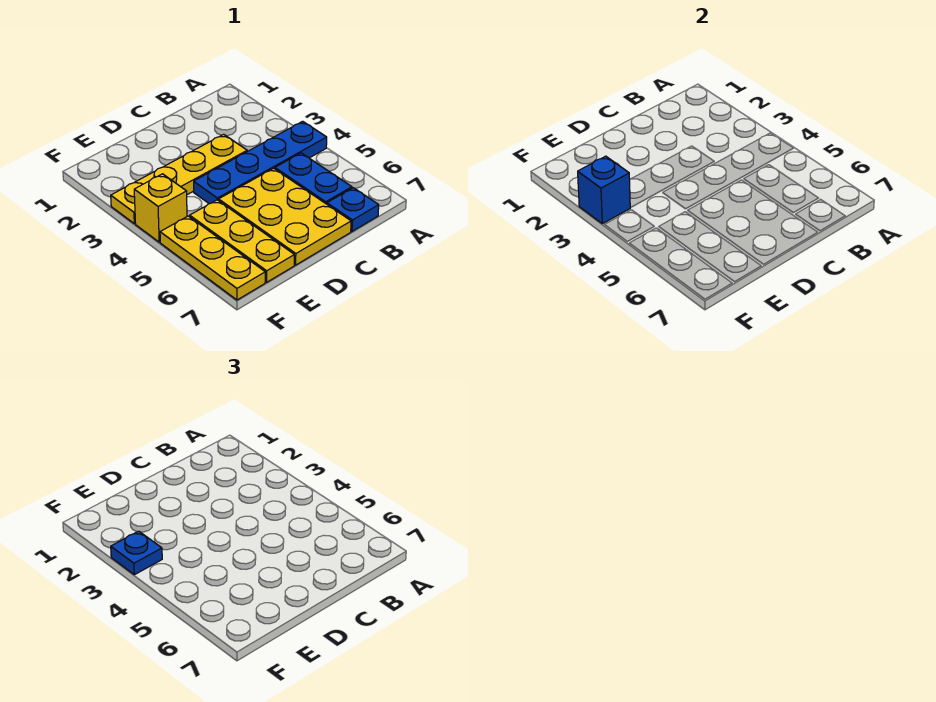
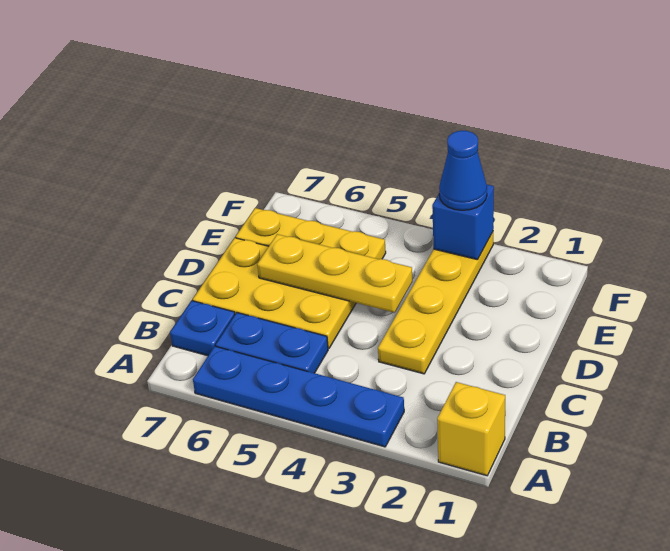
blue plate A4:D4 level 1 -> blue plate A3:A6 level 1
blue plate F3 level 3 -> blue cone F3 level 3
yellow brick F4 level 1 -> yellow brick A1 level 1
yellow plate F5:F7 level 1 -> yellow plate D4:D6 level 2

